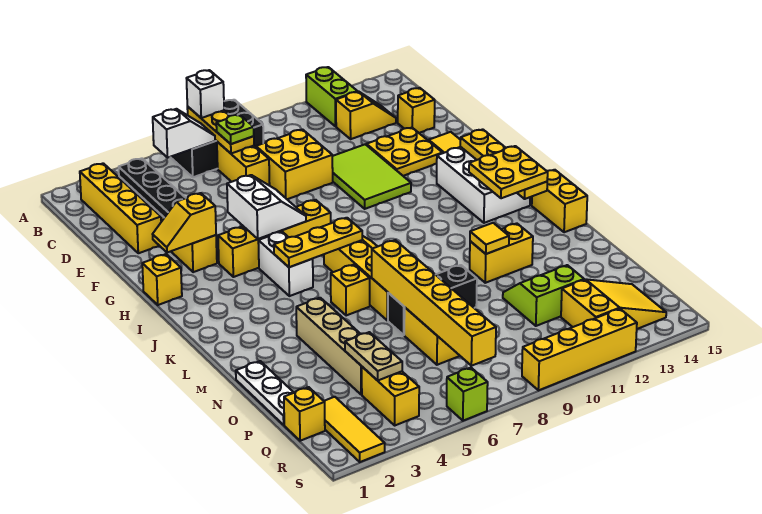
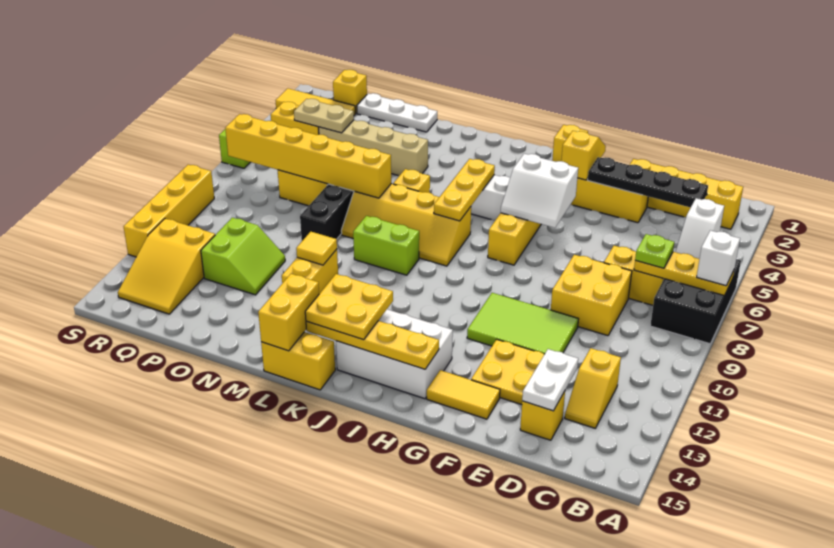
lime brick A12:B12 level 1 -> lime brick K9:L9 level 1
none -> white plate D13:D14 level 2
none -> yellow brick L14:L15 level 2

